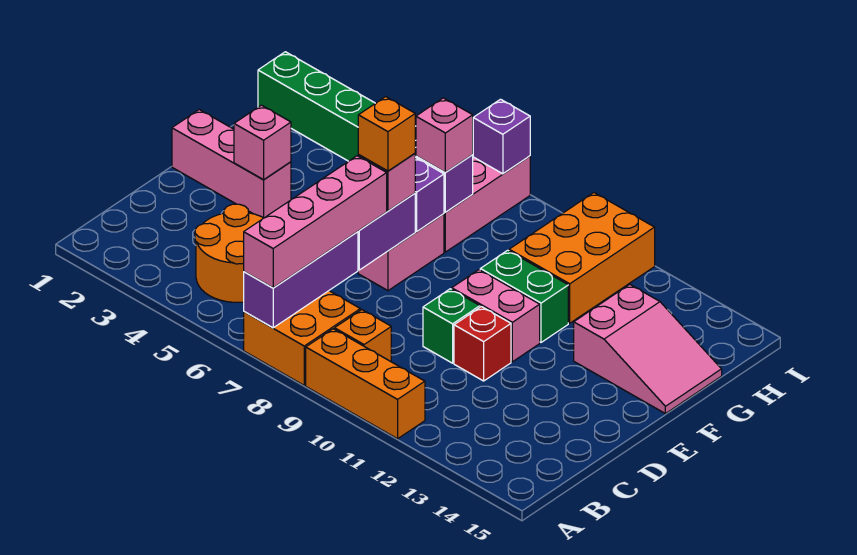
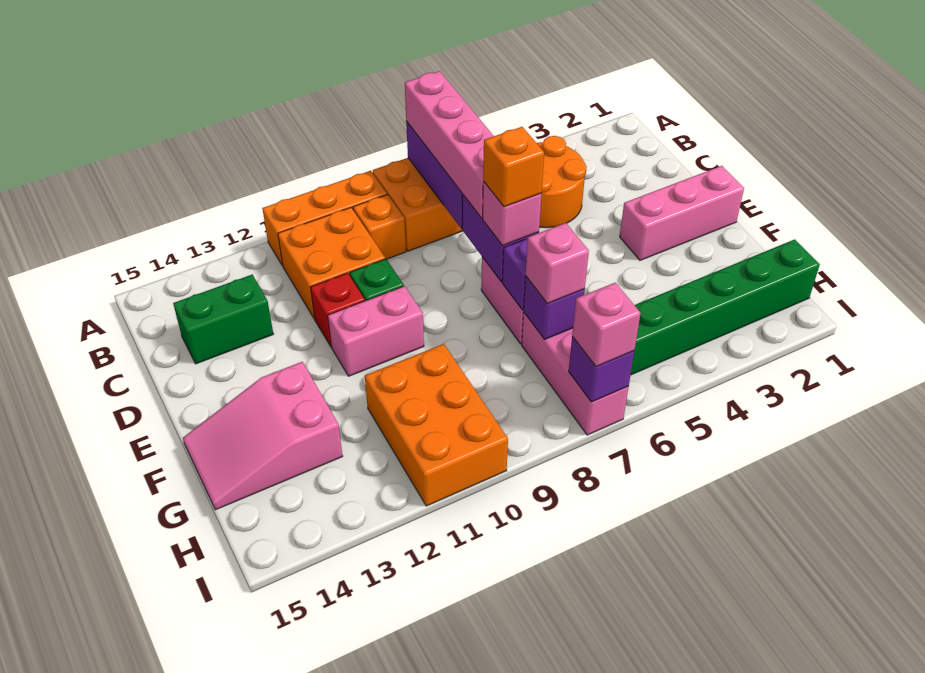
none -> orange brick B10:C11 level 1
pink brick E3 level 2 -> pink brick I7 level 3
green brick F10:F11 level 1 -> green brick C13:C14 level 1

